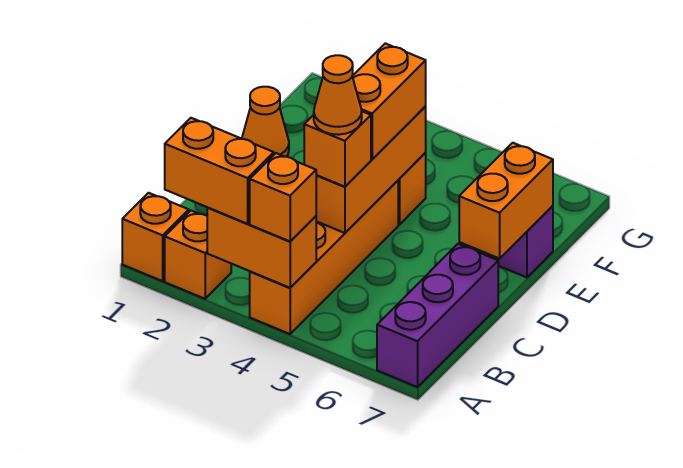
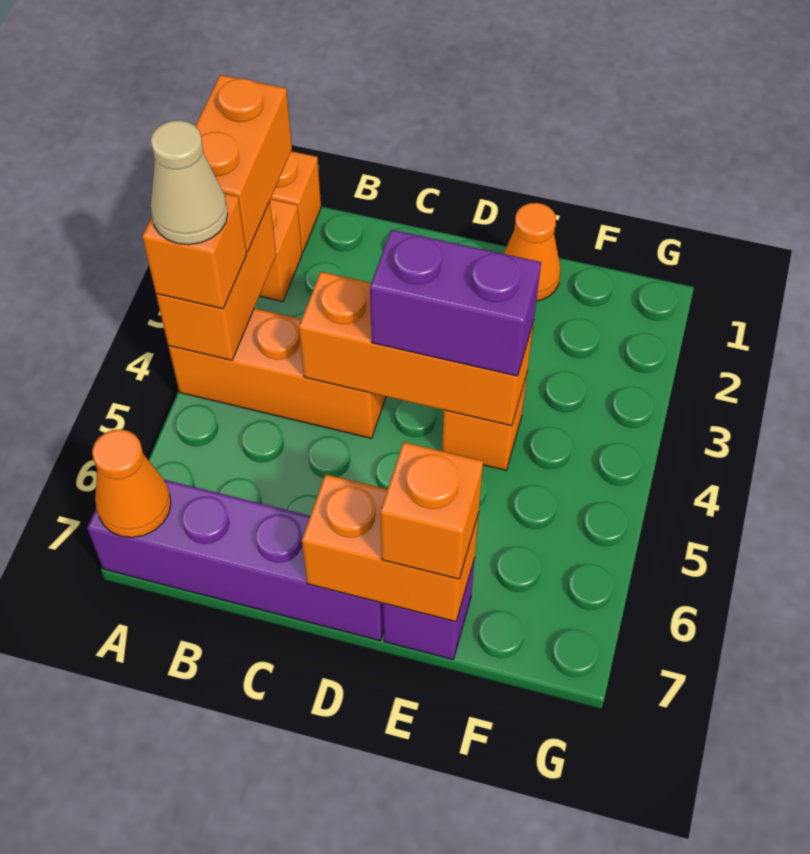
orange brick A4:D4 level 1 -> orange brick A4:C4 level 1
none -> tan cone A4 level 4
purple brick A7:C7 level 1 -> purple brick A7:D7 level 1
orange brick C4 level 3 -> orange brick E7 level 3
orange cone C4 level 4 -> orange cone A7 level 2
orange brick D4:E4 level 3 -> purple brick D4:E4 level 3

